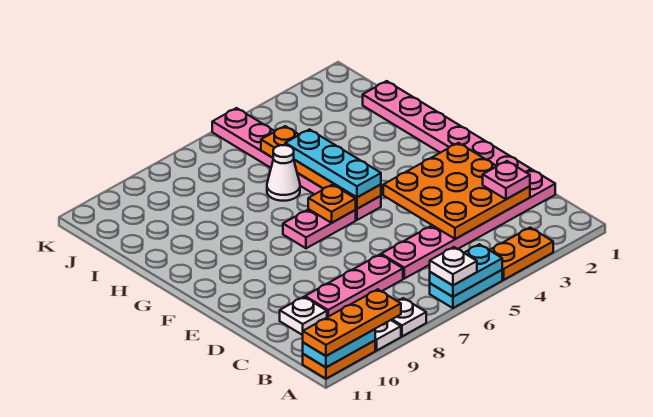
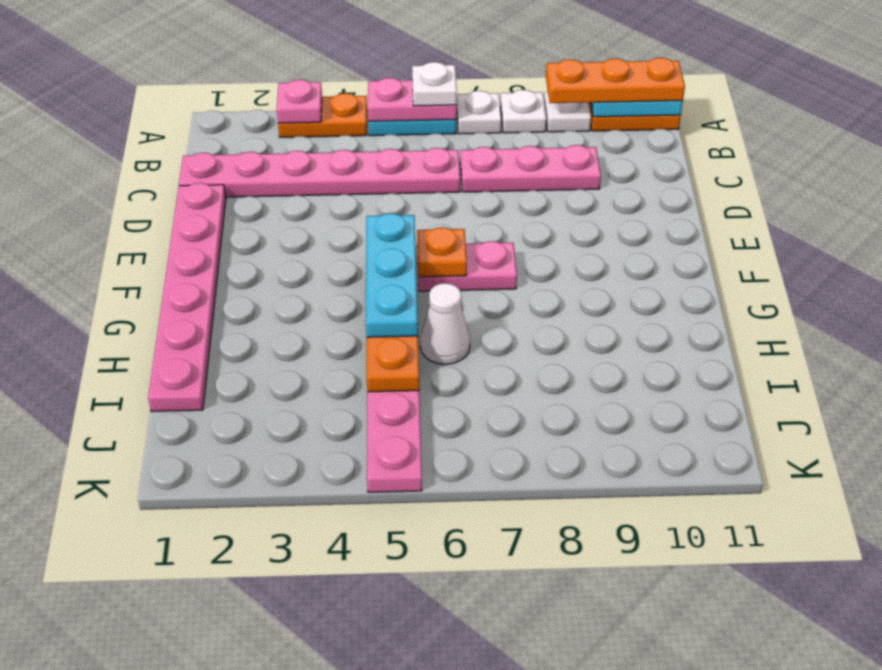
cyan plate A5:A6 level 2 -> pink plate A5:A6 level 2
orange plate C2:E4 level 2 -> none
pink plate C2 level 3 -> pink plate A3 level 2
white plate C10 level 1 -> white plate A7 level 1

